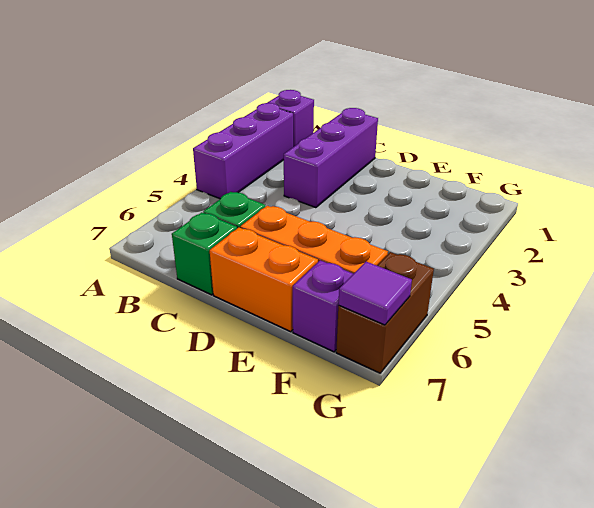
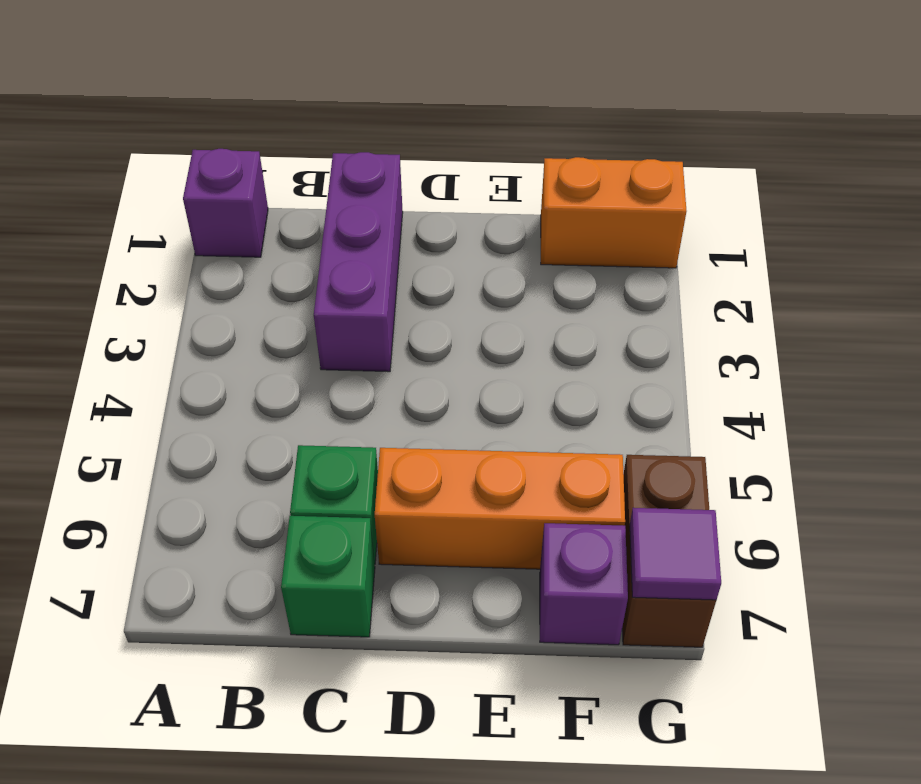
purple brick A2:A4 level 1 -> none
orange brick D7:E7 level 1 -> orange brick F1:G1 level 1

